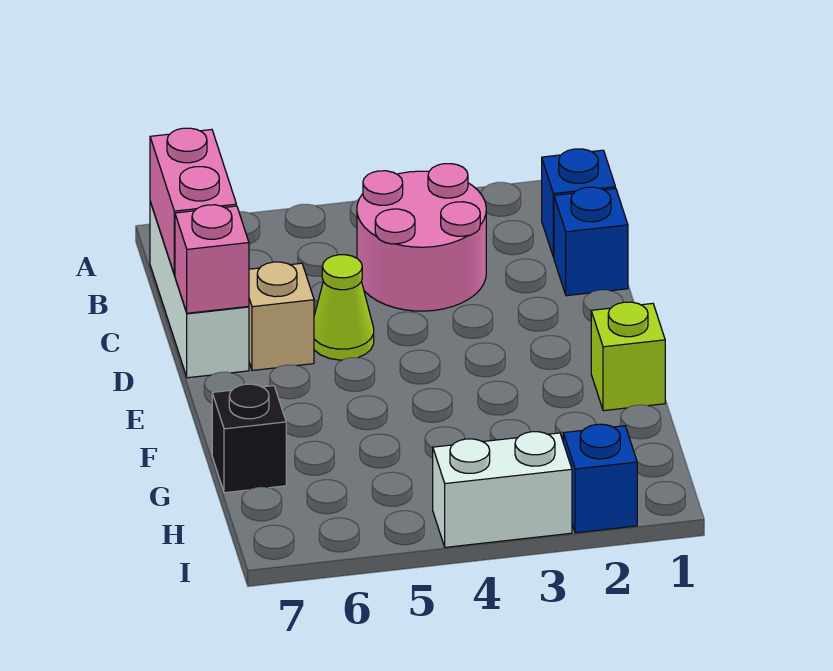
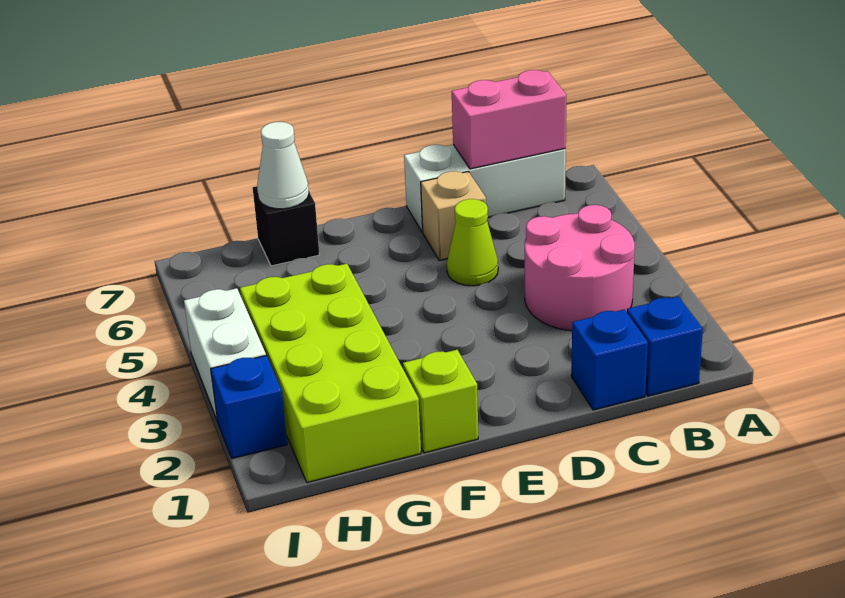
pink brick D7 level 2 -> none
none -> lime brick G1:H4 level 1
none -> white cone G7 level 2

